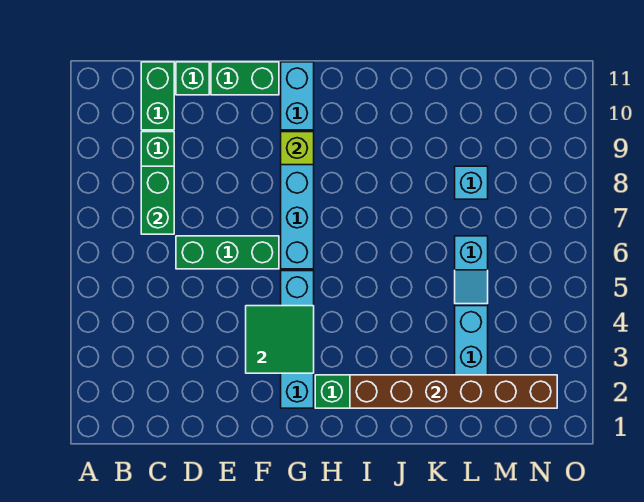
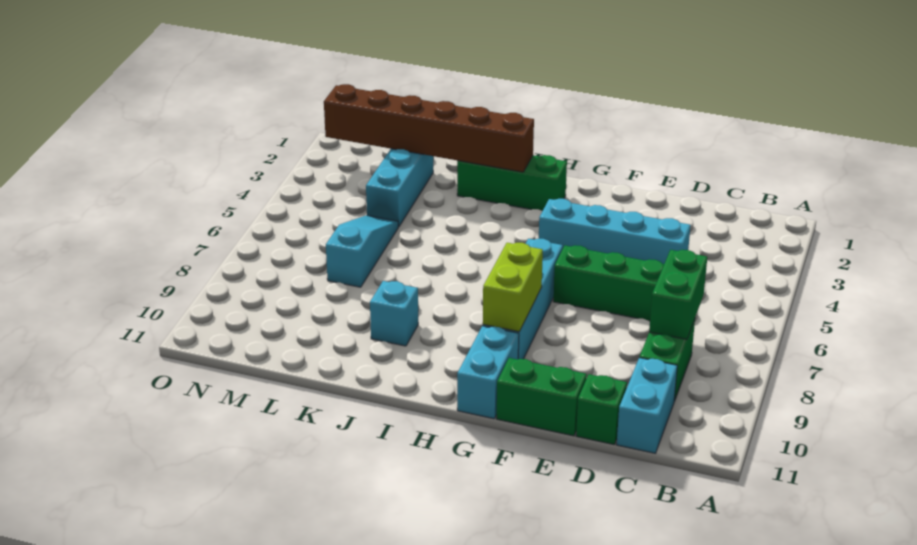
green brick C10:C11 level 1 -> cyan brick C10:C11 level 1
green tile F3:G4 level 2 -> none
cyan brick G2:G5 level 1 -> cyan brick D4:G4 level 1
lime brick G9 level 2 -> lime brick G8:G9 level 2
cyan slope L5:L6 level 1 top 6 -> cyan slope L5:L7 level 1 top 7
cyan brick L8 level 1 -> cyan brick J9 level 1

